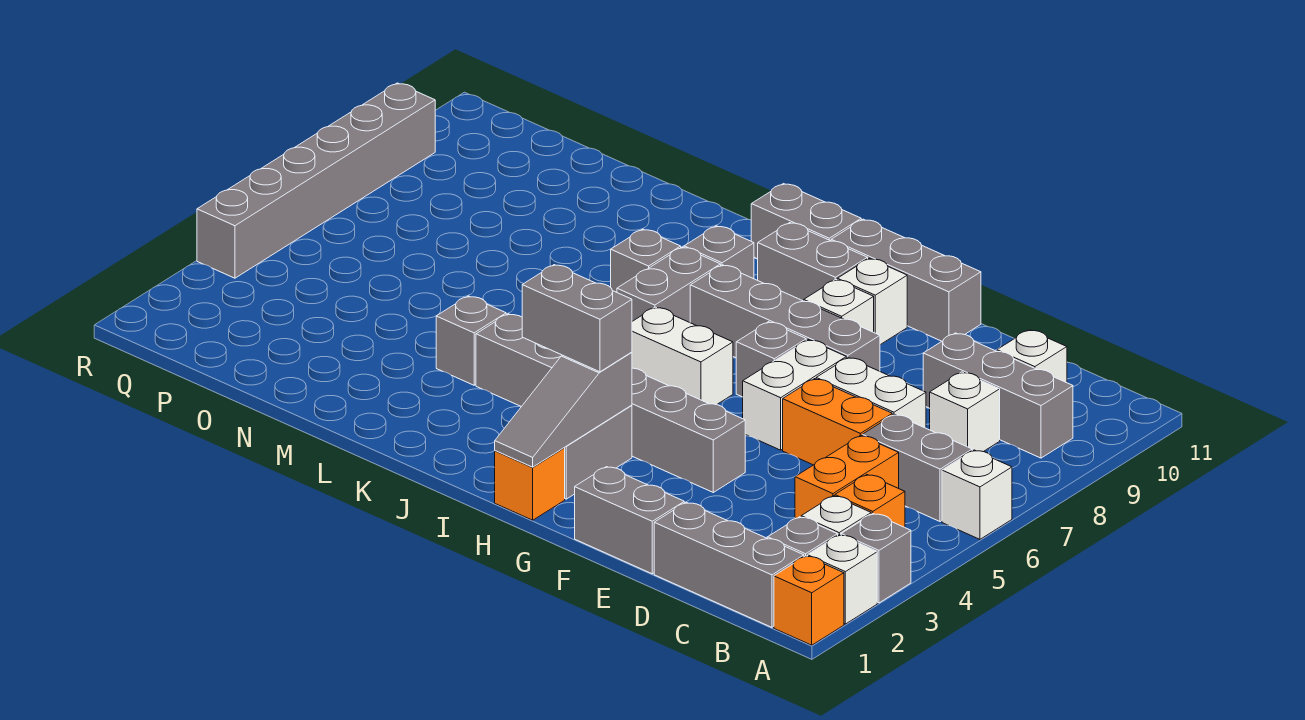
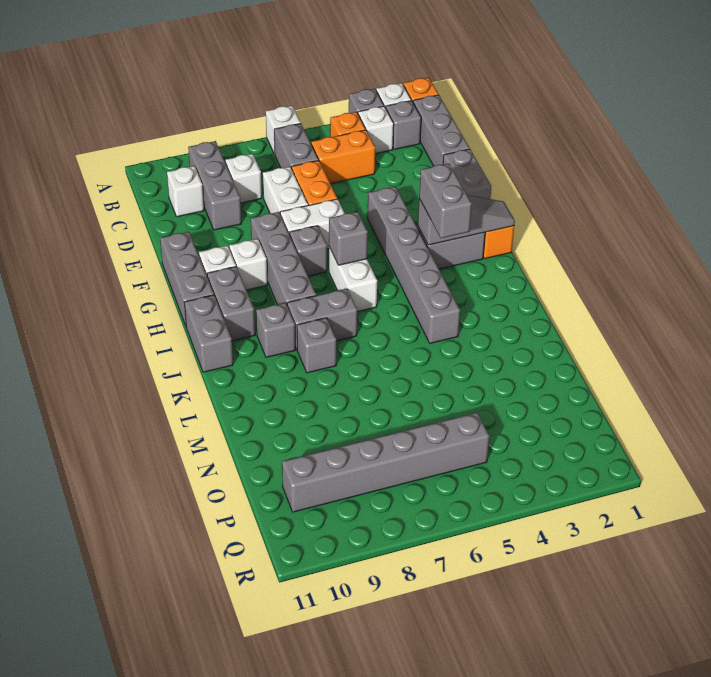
grey brick L4 level 1 -> grey brick H6 level 2
grey brick R4:R9 level 1 -> grey brick P5:P10 level 1

